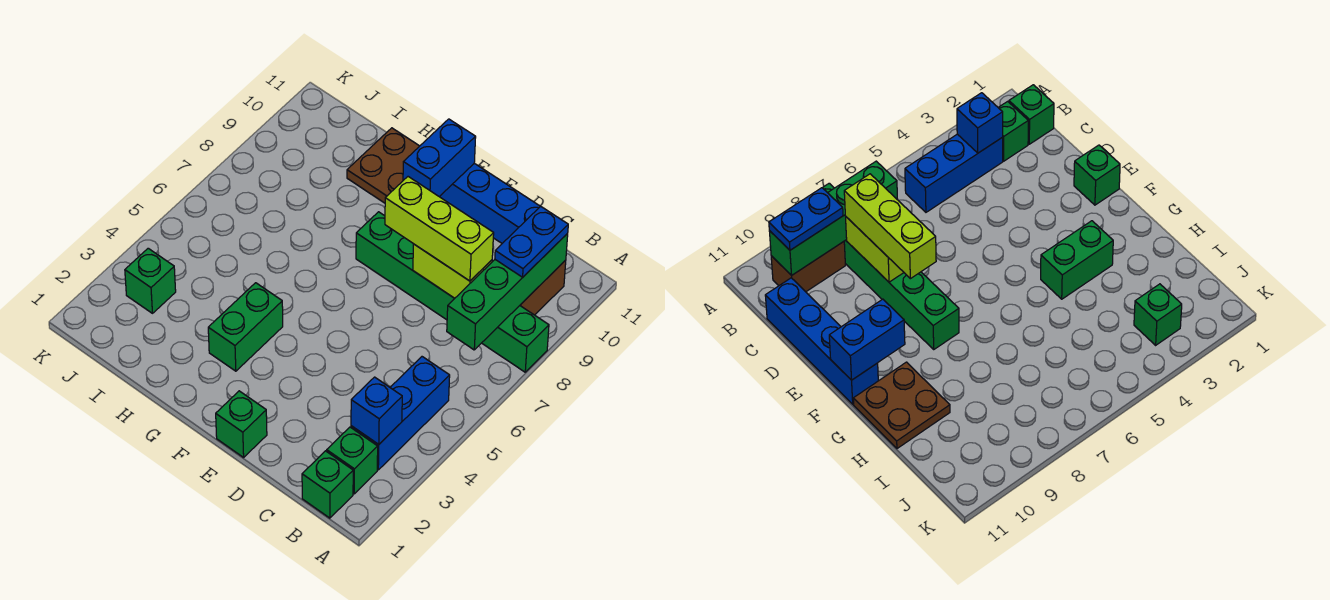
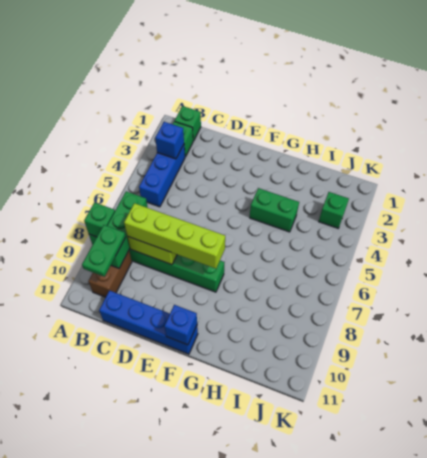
green brick B7:B10 level 2 -> green brick B7:B9 level 2
blue plate B9:B10 level 3 -> green plate B9:B10 level 3
lime brick C8:E8 level 3 -> lime brick C8:F8 level 3
green brick E1 level 1 -> green brick A8 level 2
blue brick F10:F11 level 2 -> blue brick F11 level 2
green brick G3:G4 level 1 -> green brick G4:H4 level 1
brown plate G10:H11 level 1 -> none

